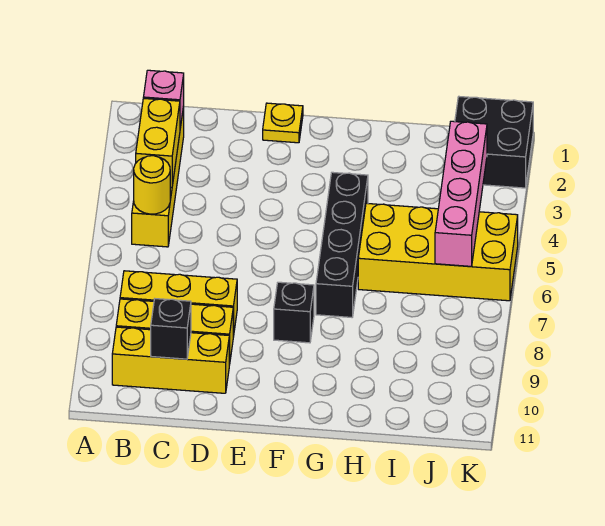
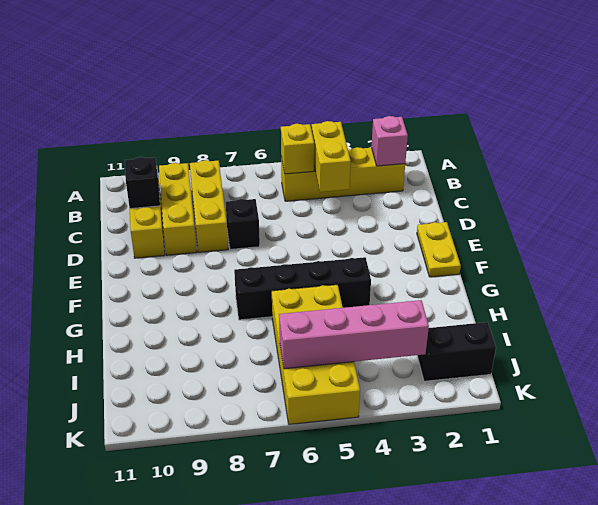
yellow brick B3:B4 level 2 -> yellow brick B4:C4 level 2
yellow round brick B5 level 2 -> yellow brick B5 level 2
yellow plate E1 level 1 -> yellow plate E1:F1 level 1
black brick F8 level 1 -> black brick D7 level 1
black brick J1:K2 level 1 -> black brick J1:J2 level 1

